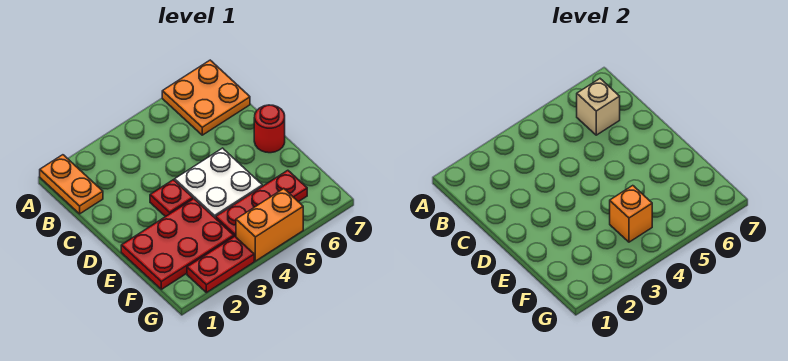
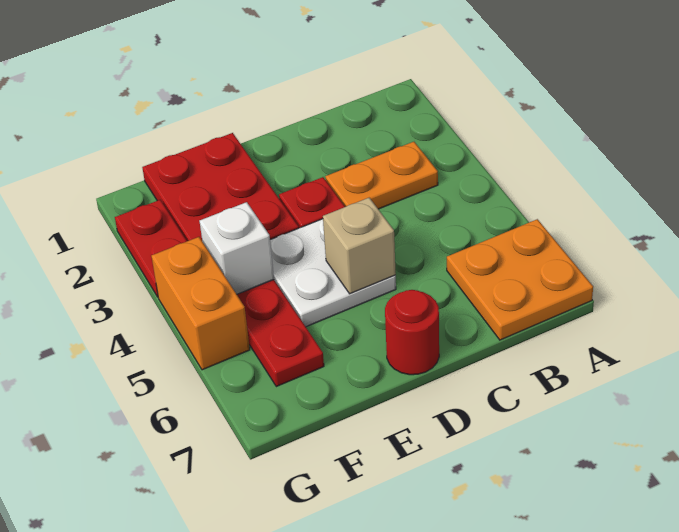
orange plate A1:B1 level 1 -> orange plate B3:C3 level 1
tan brick B6 level 2 -> tan brick D5 level 2
orange brick F4 level 2 -> white brick F4 level 2

